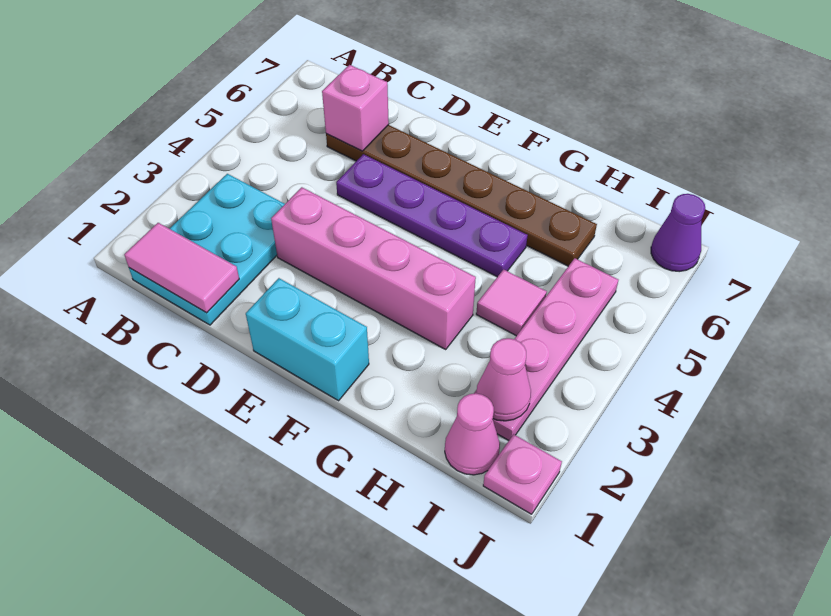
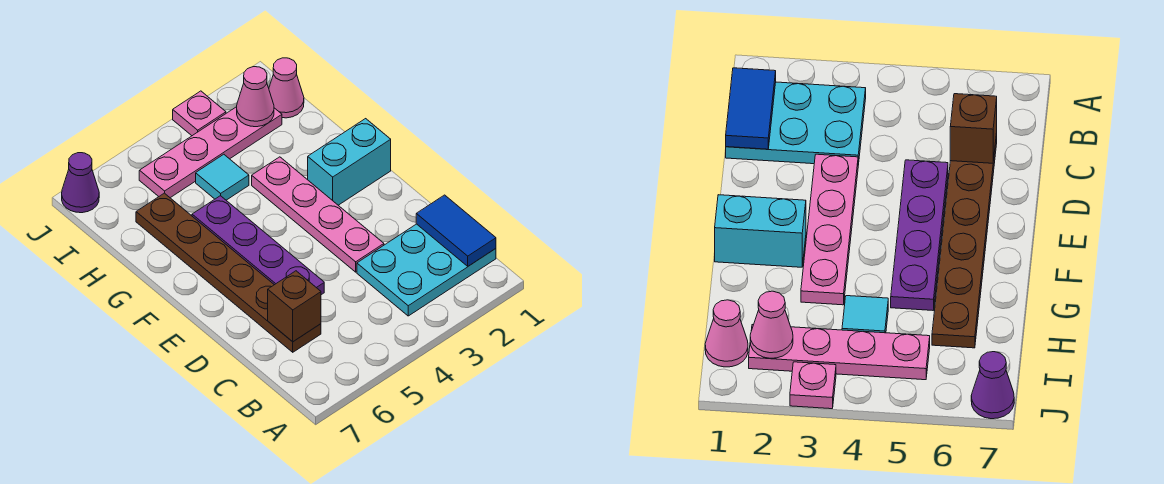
pink tile B1:C1 level 2 -> blue tile B1:C1 level 2
pink brick C6 level 2 -> brown brick C6 level 2
pink brick D3:G3 level 1 -> pink plate D3:G3 level 1
cyan brick E1:F1 level 1 -> cyan brick F1:F2 level 1
pink tile H4 level 1 -> cyan tile H4 level 1
pink plate J1 level 1 -> pink plate J3 level 1

